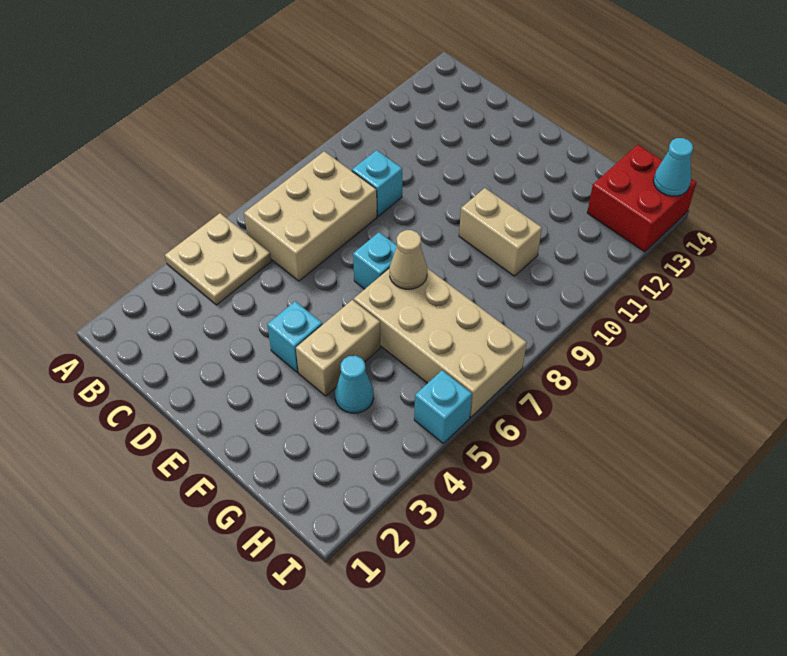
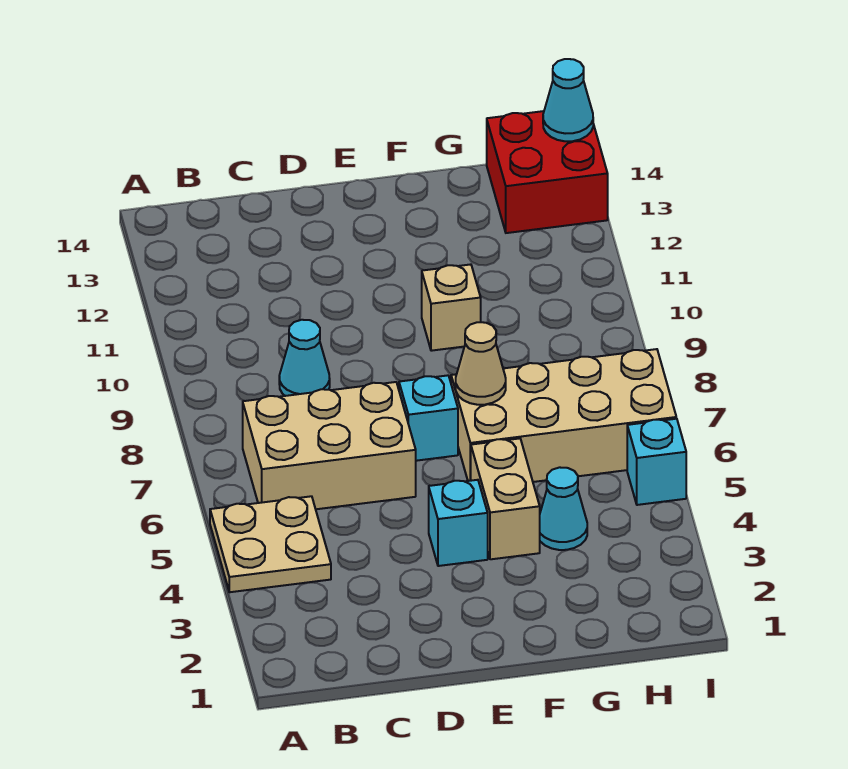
tan brick B6:C8 level 1 -> tan brick B6:D7 level 1
cyan brick C9 level 1 -> cyan cone C9 level 1
tan brick F10:G10 level 1 -> tan brick F10 level 1

